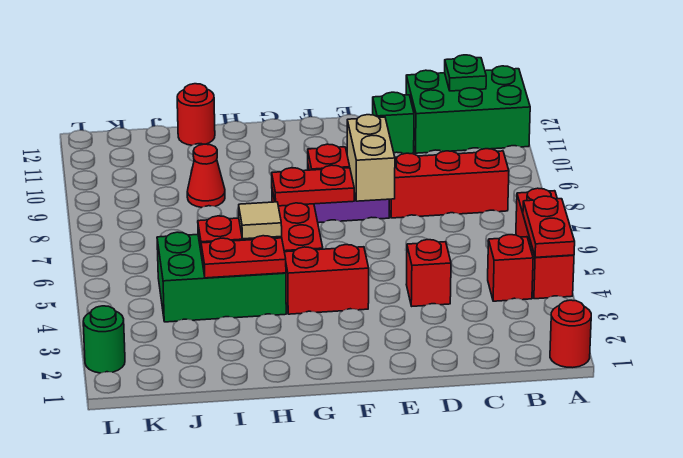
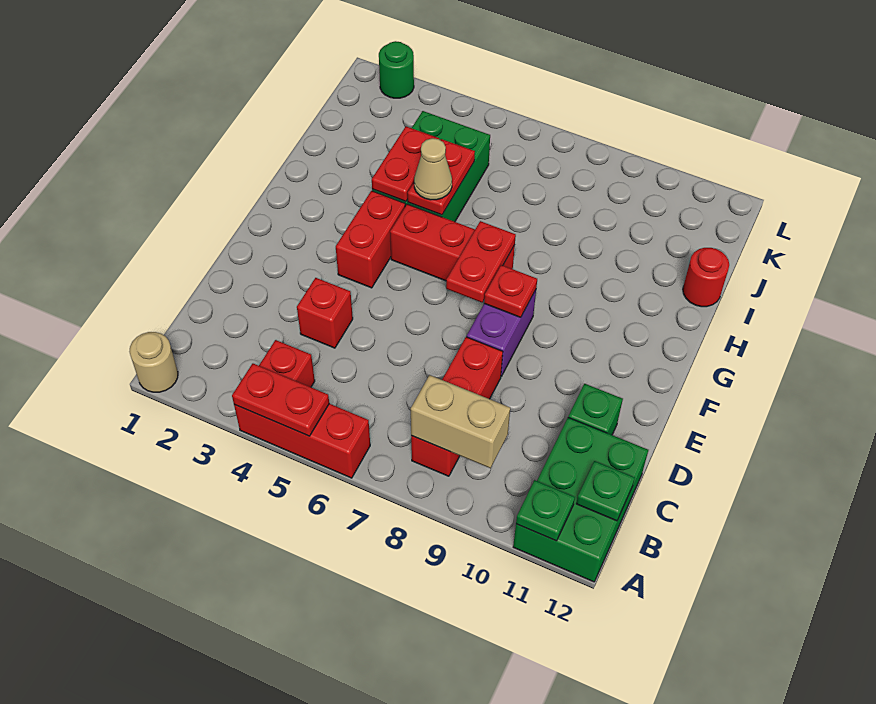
red round brick A1 level 1 -> tan round brick A1 level 1
none -> green plate A11 level 2
tan brick E7:E8 level 2 -> tan brick B8:B9 level 2
tan tile H5 level 3 -> tan cone H5 level 3
red cone I9 level 1 -> none

